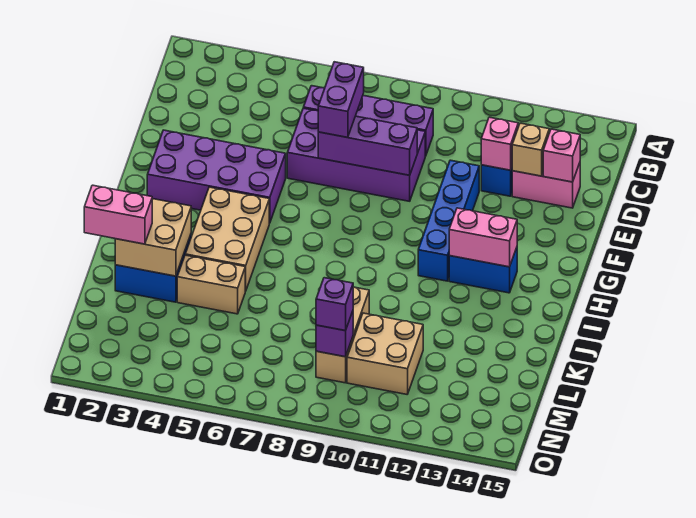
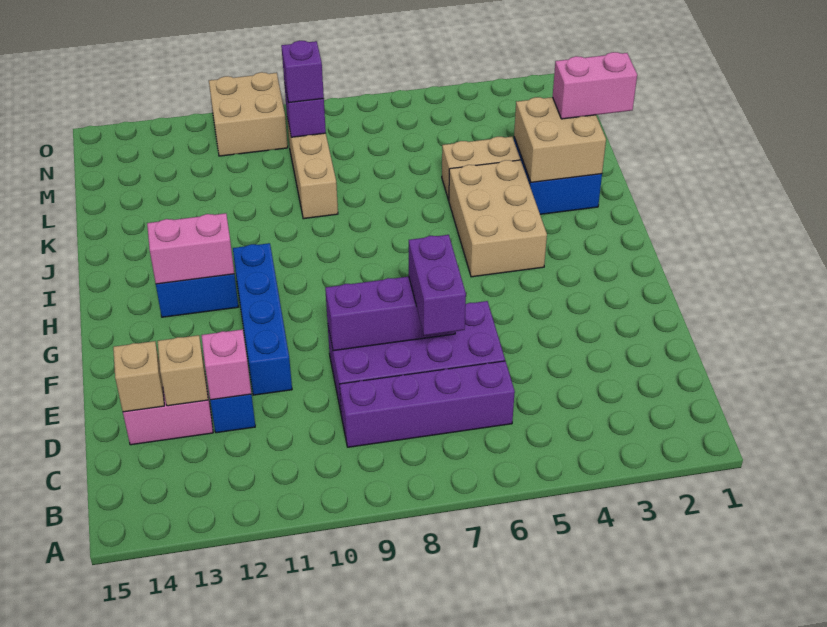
pink brick D14 level 2 -> tan brick D14 level 2
purple brick F2:G5 level 1 -> none
tan brick L10:M11 level 1 -> tan brick N10:O11 level 1

